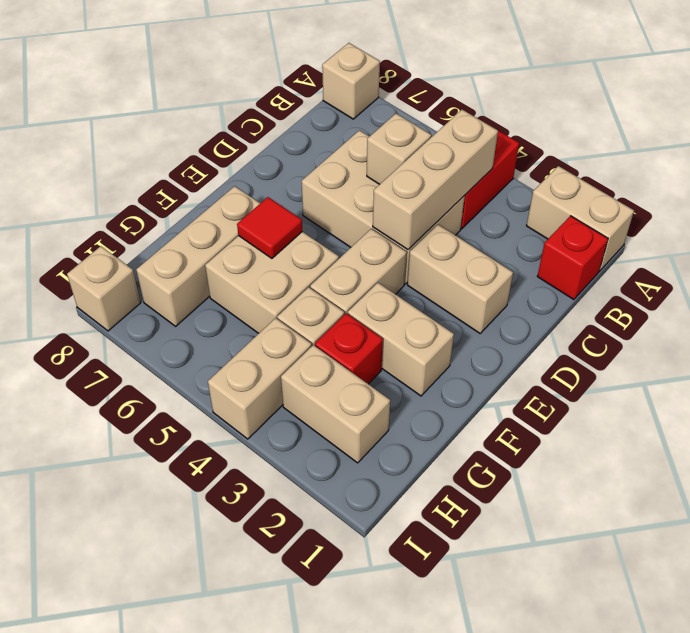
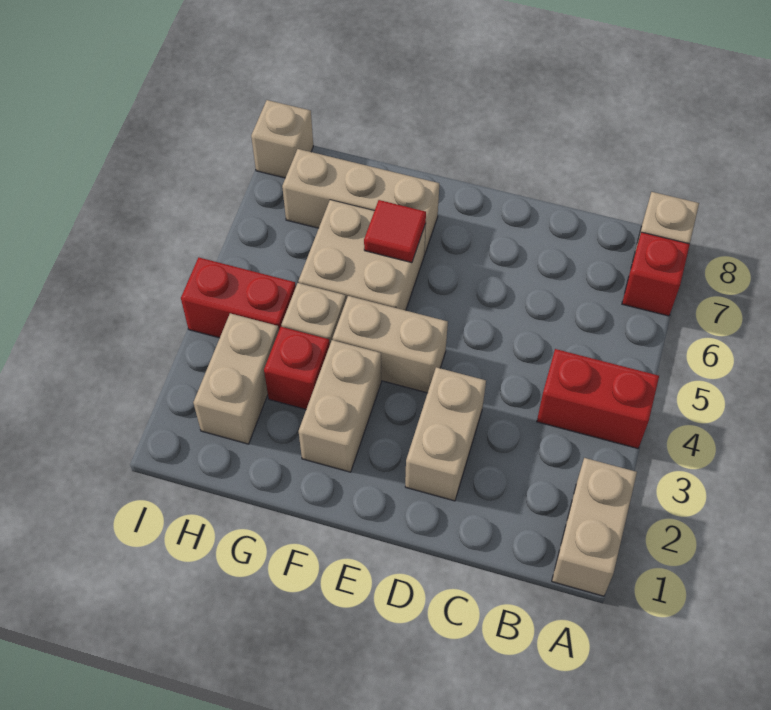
red brick B1 level 1 -> red brick A7 level 1
tan brick B4:D4 level 2 -> none
tan brick C4:D6 level 1 -> none
tan brick C5 level 2 -> none
tan brick H4:I4 level 1 -> red brick H4:I4 level 1

